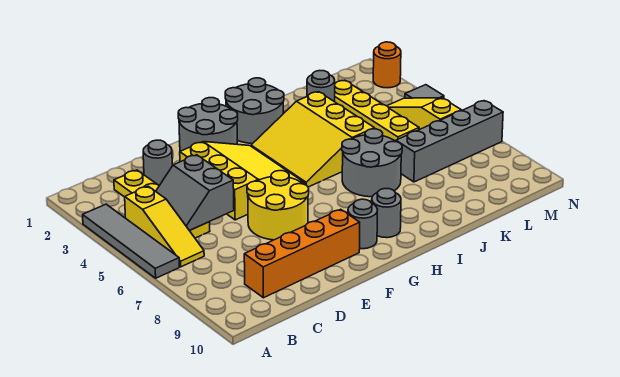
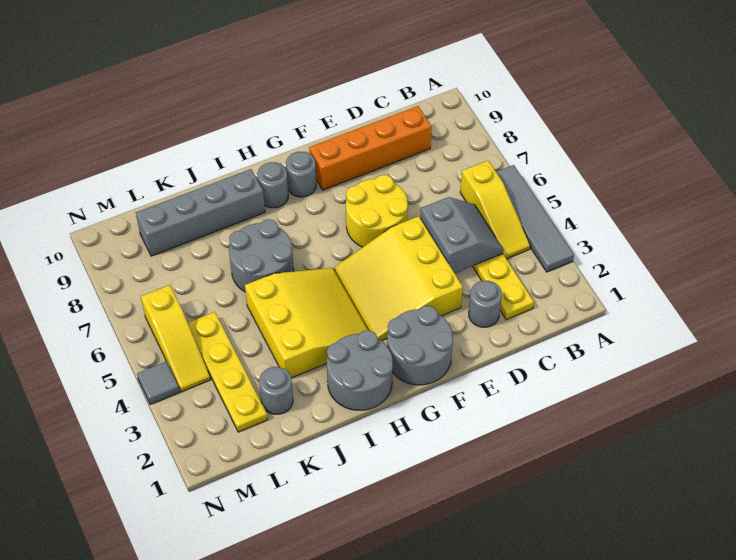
yellow slope B4:B6 level 1 top 4 -> yellow slope B4:B6 level 1 top 6
grey brick K7:N7 level 1 -> grey brick I9:L9 level 1
orange round brick N2 level 1 -> none

